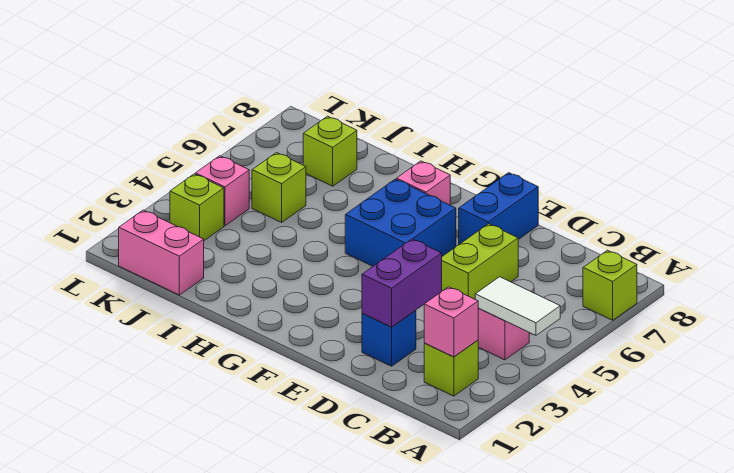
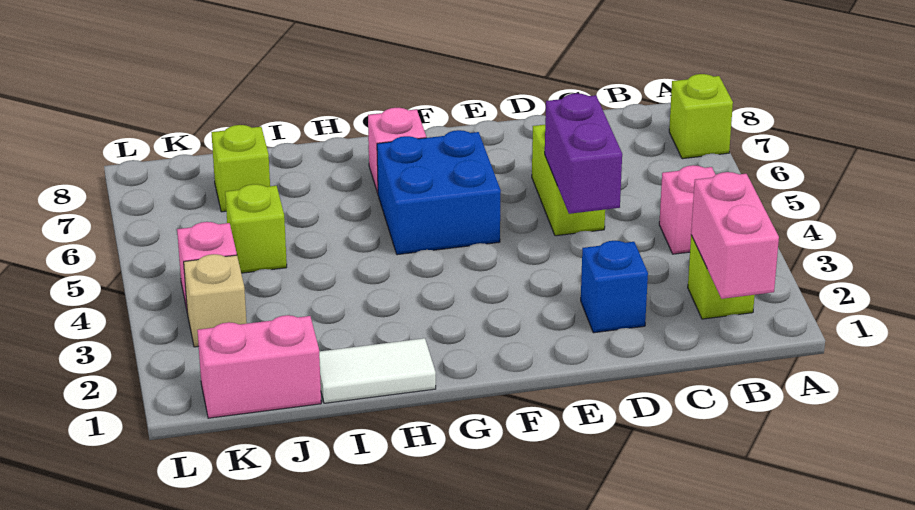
white tile A4:B4 level 2 -> white tile H1:I1 level 1
pink brick B2 level 2 -> pink brick B1:B2 level 2
purple brick D2:D3 level 2 -> purple brick D4:D5 level 2
blue brick E7:E8 level 1 -> none
lime brick K3 level 1 -> tan brick K3 level 1

